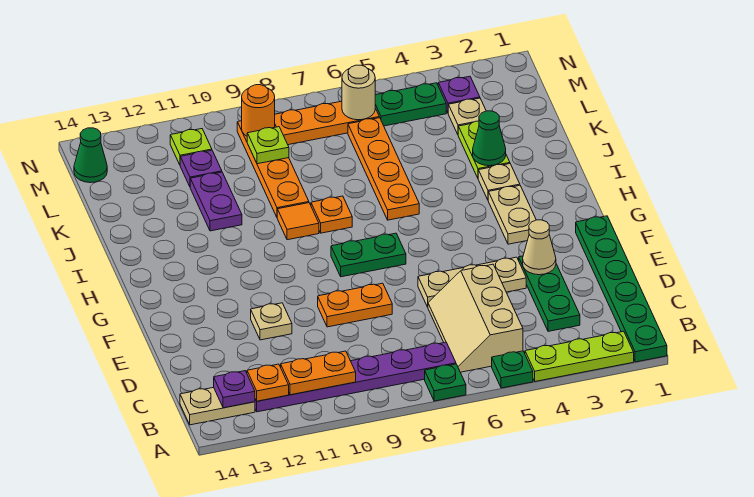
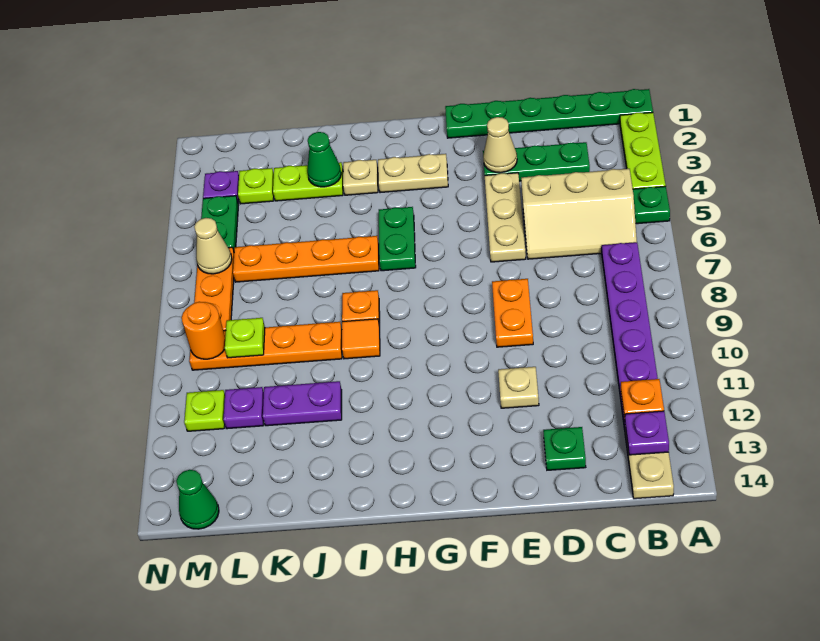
green plate A7 level 1 -> green plate D13 level 1
orange plate B10:B11 level 2 -> none
green plate G7:G8 level 1 -> green plate H5:H6 level 1
tan plate L3 level 1 -> lime plate L3 level 1
tan round brick M6 level 2 -> tan cone M6 level 2

